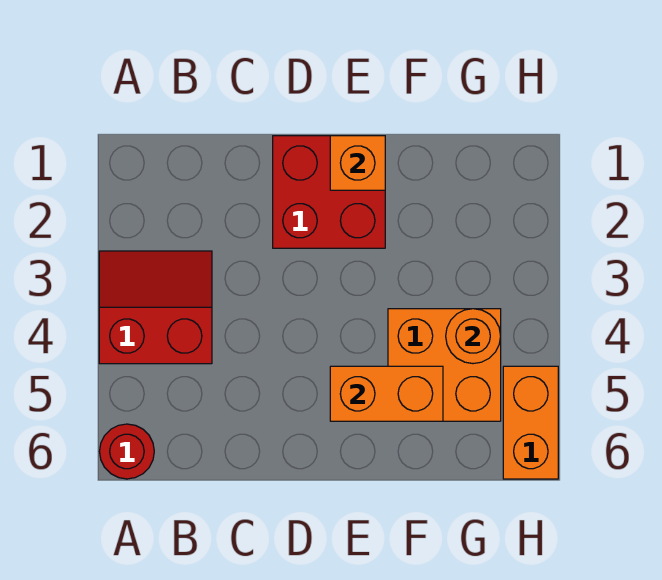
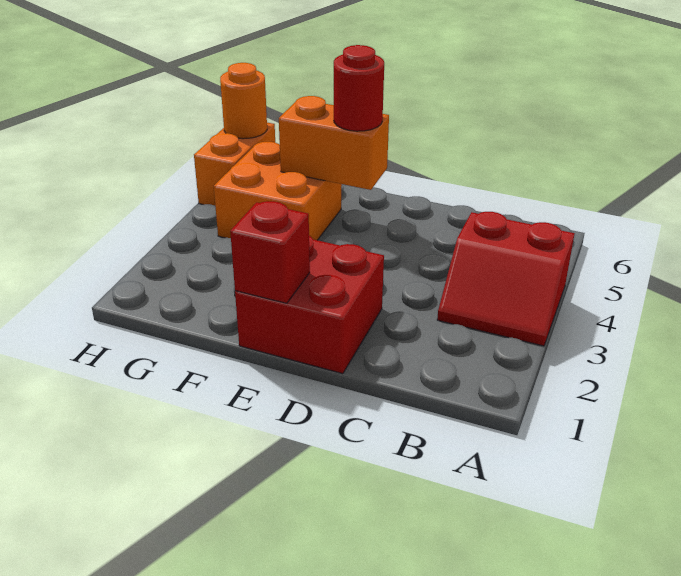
red round brick A6 level 1 -> red round brick E5 level 3
orange brick E1 level 2 -> red brick E1 level 2
orange round brick G4 level 2 -> orange round brick H6 level 2

